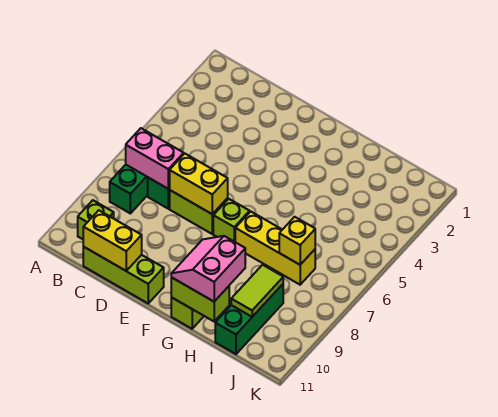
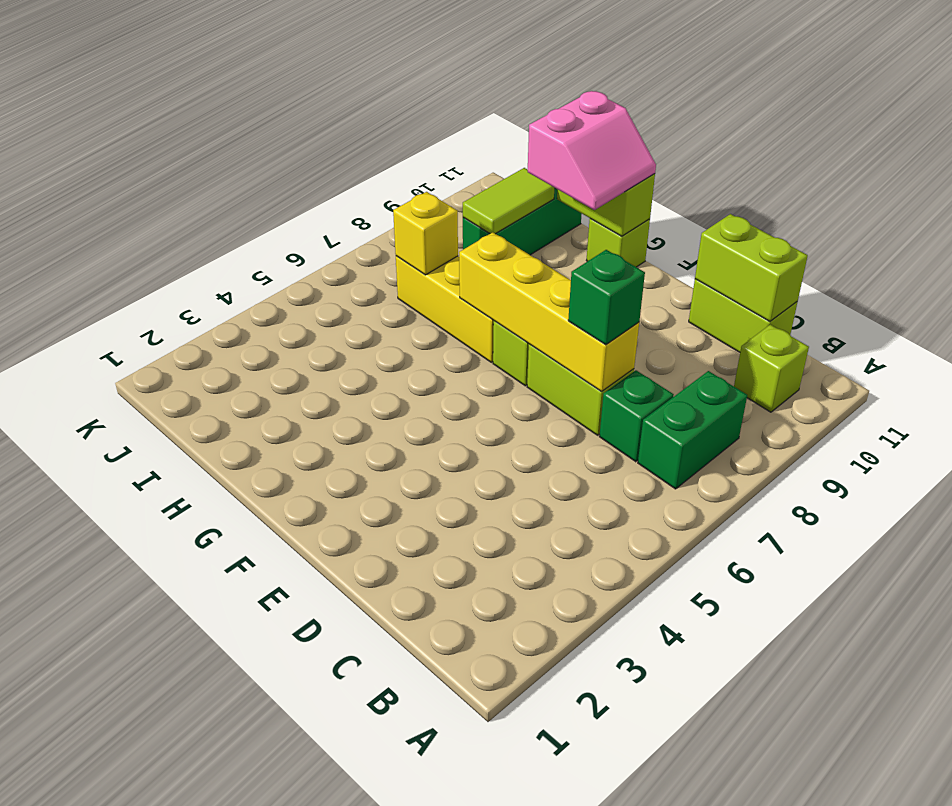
pink brick B7:C7 level 2 -> none
lime brick C11:E11 level 1 -> lime brick C11:D11 level 1
yellow brick C11:D11 level 2 -> lime brick C11:D11 level 2
yellow brick D7:E7 level 2 -> yellow brick D7:G7 level 2
none -> green brick D7 level 3

